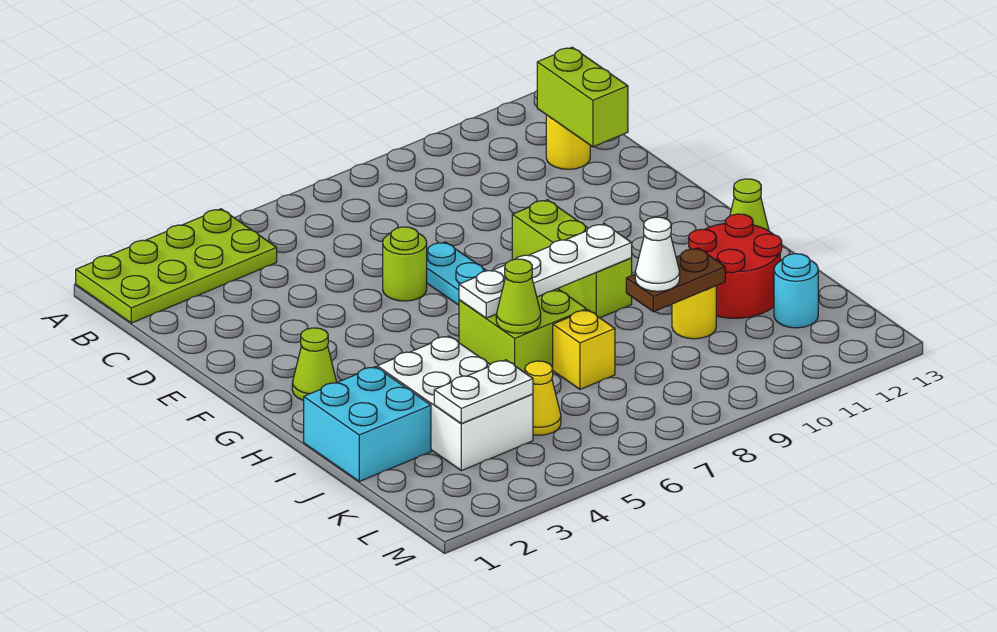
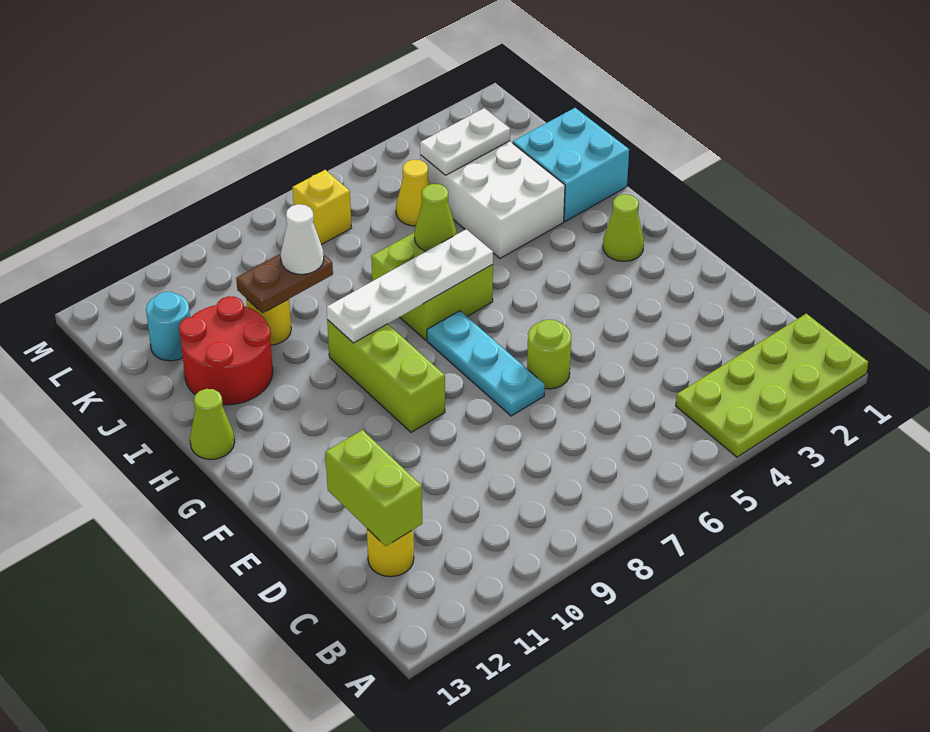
yellow brick J7 level 1 -> yellow brick L7 level 1

